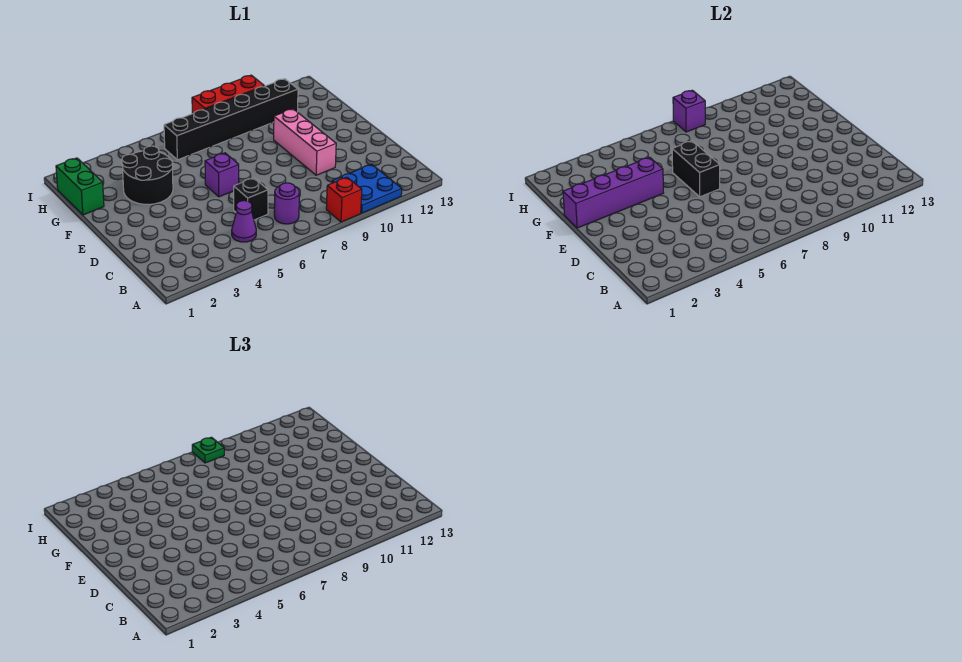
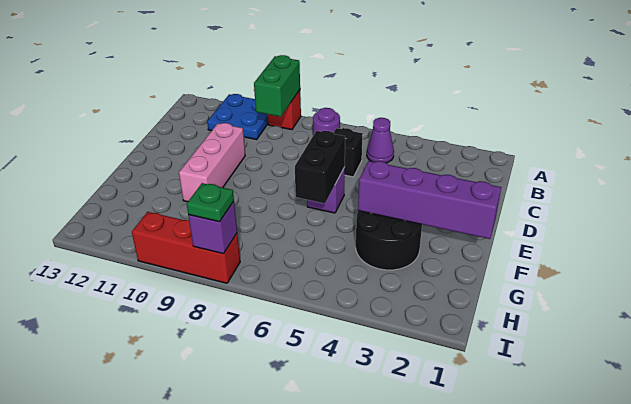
green brick G1:H1 level 1 -> green brick A9:B9 level 2
black brick H6:H11 level 1 -> none

